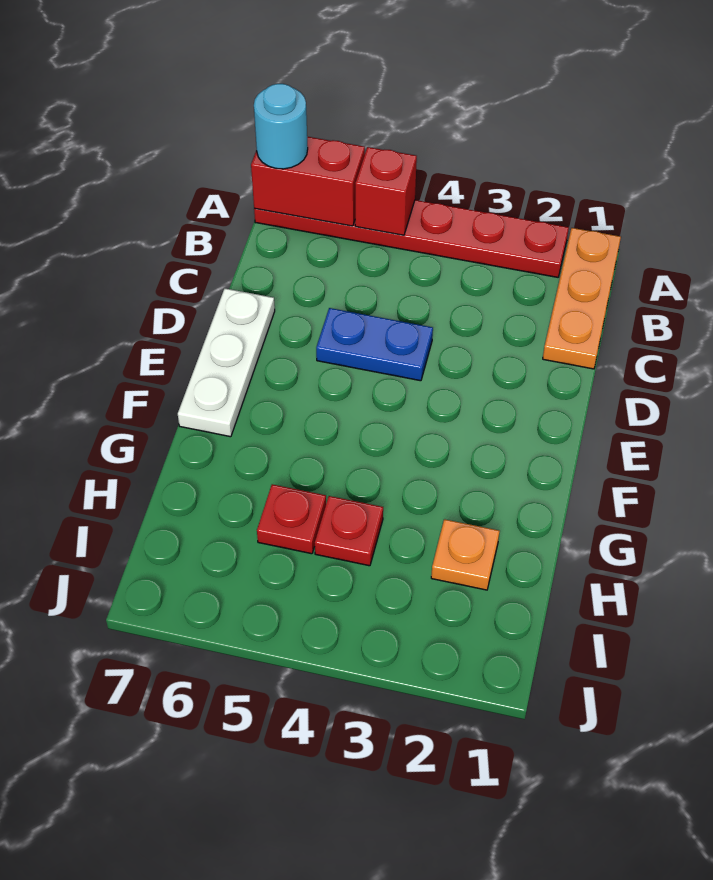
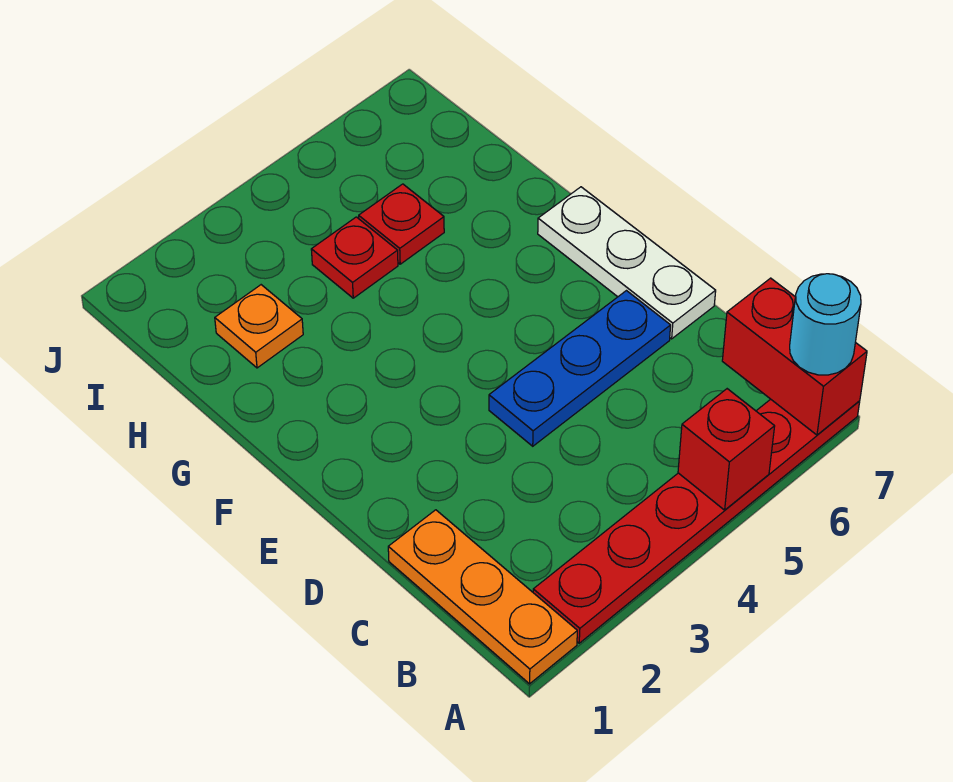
red brick A6:A7 level 2 -> red brick A7:B7 level 2
blue plate D4:D5 level 1 -> blue plate D4:D6 level 1

